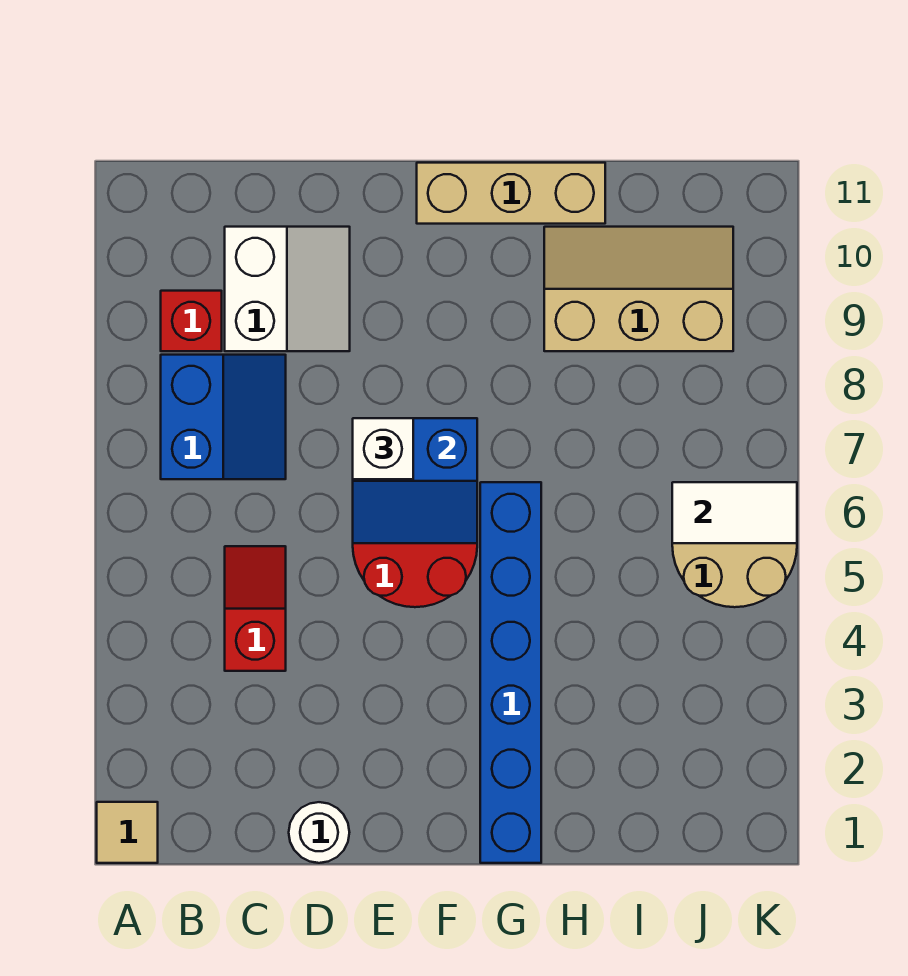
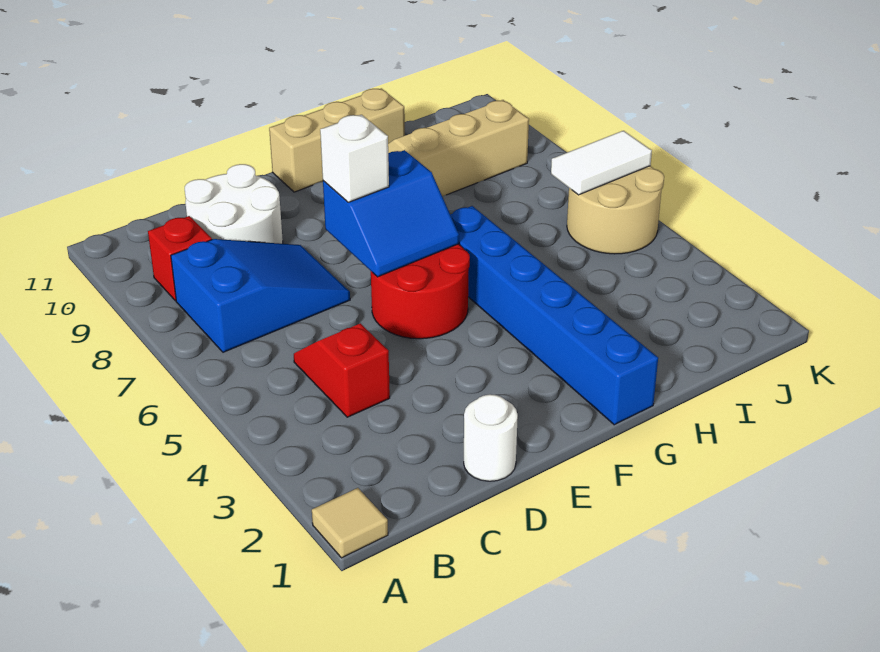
blue slope B7:C8 level 1 top B -> blue slope B7:D8 level 1 top B
white slope C9:D10 level 1 top C -> white round brick C9:D10 level 1

